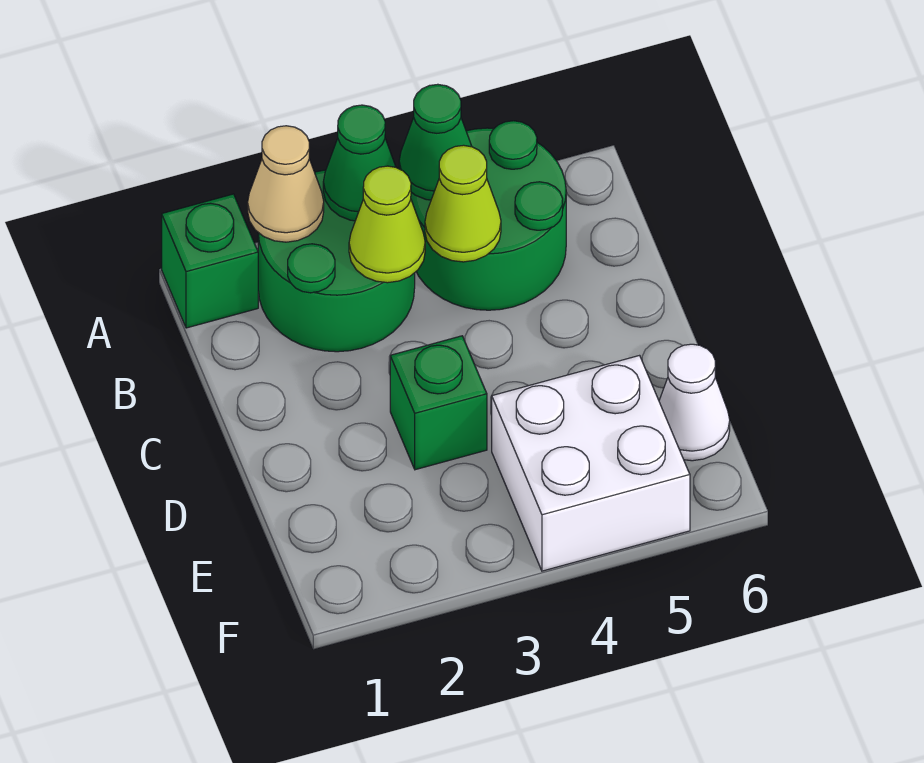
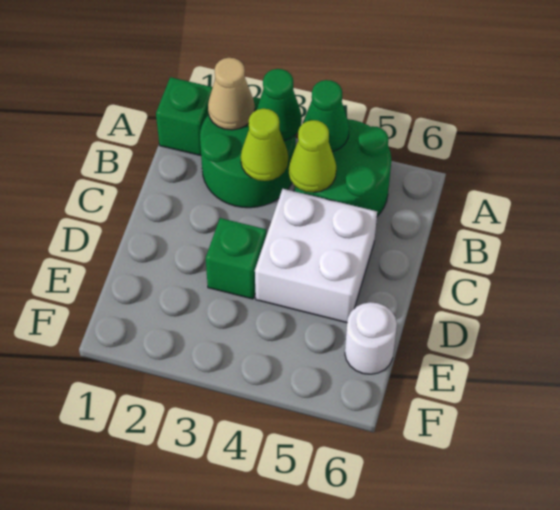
white brick E4:F5 level 1 -> white brick C4:D5 level 1
white cone E6 level 1 -> white round brick E6 level 1

